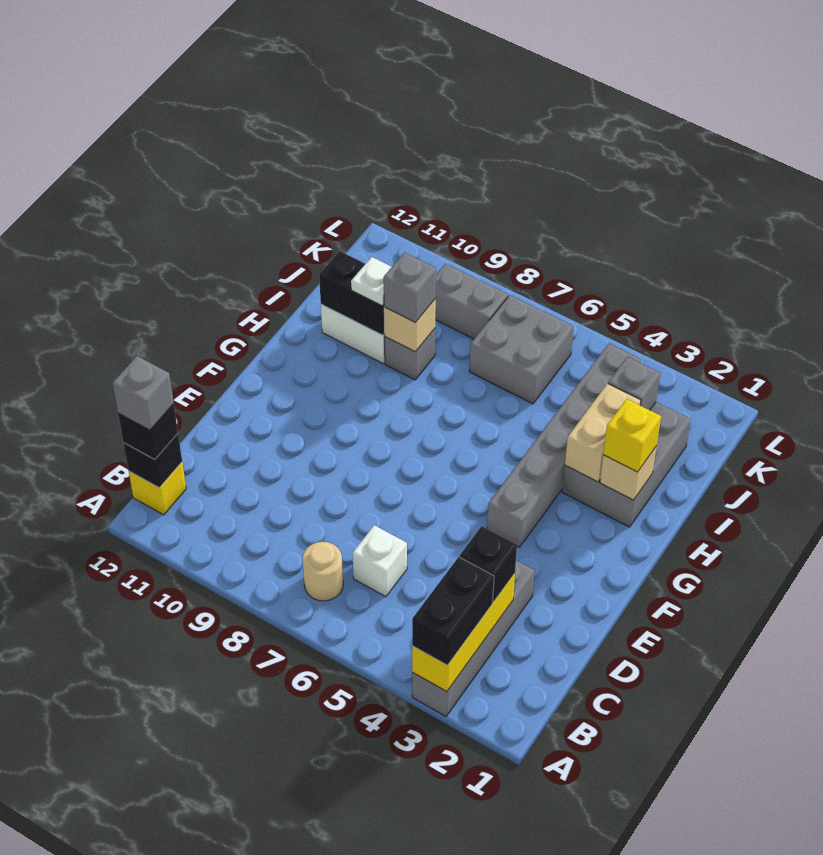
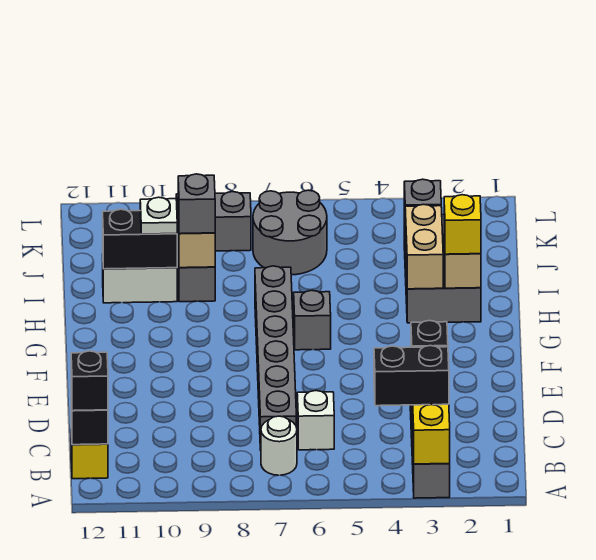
black brick A3:B3 level 3 -> black brick B3:B4 level 3
tan round brick B7 level 1 -> white round brick B7 level 1
grey brick B12 level 4 -> grey brick G6 level 1
grey brick F4:K4 level 1 -> grey brick C7:H7 level 1
grey brick J6:K7 level 1 -> grey round brick J6:K7 level 1

